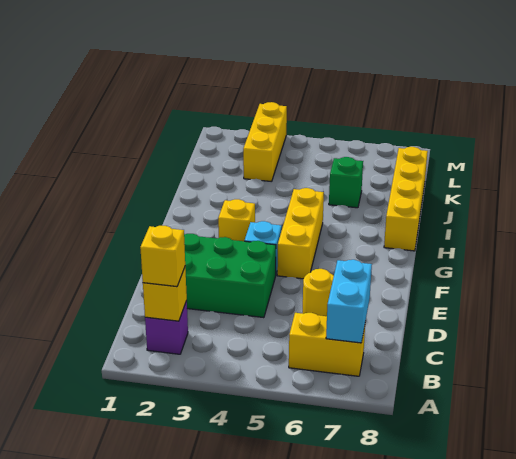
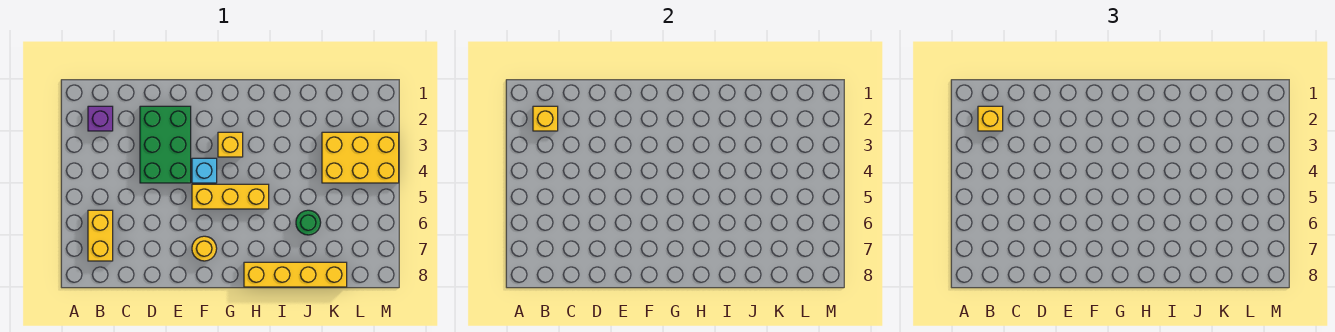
cyan brick B7:C7 level 2 -> none
yellow round brick D6 level 1 -> yellow round brick F7 level 1
green brick J6 level 1 -> green round brick J6 level 1
yellow brick K3:M3 level 1 -> yellow brick K3:M4 level 1

